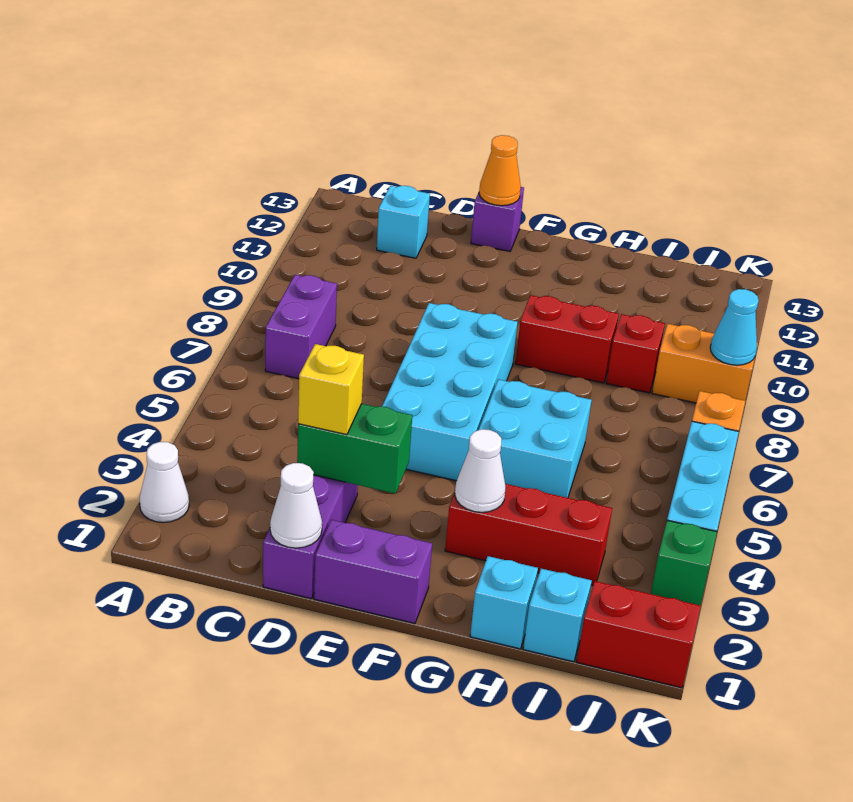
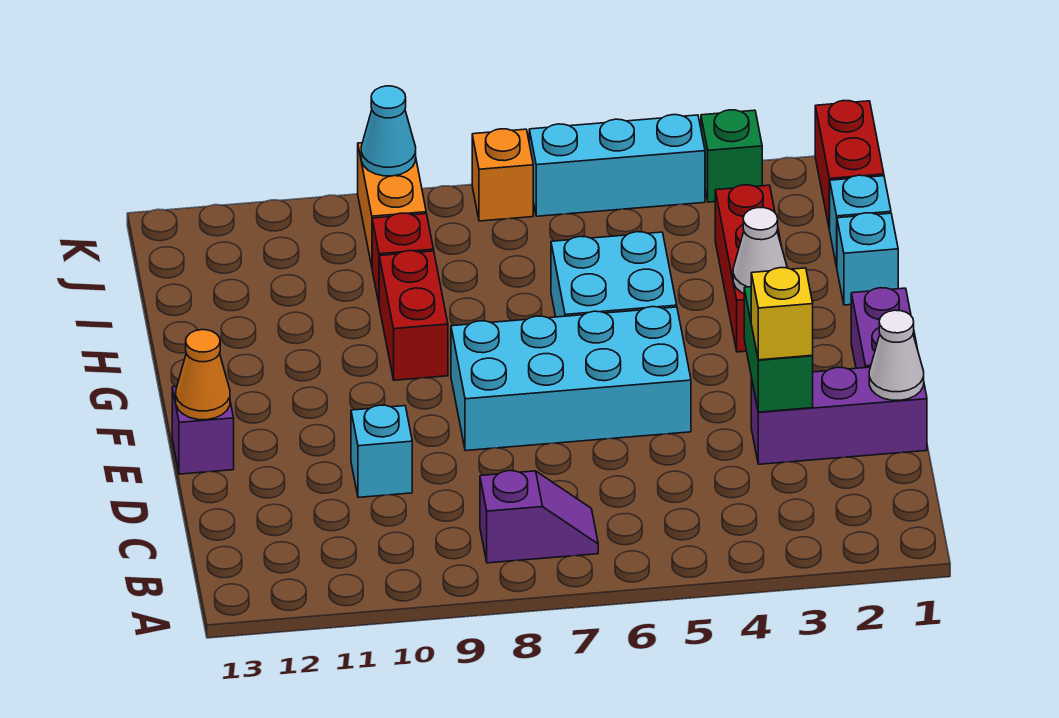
white cone A2 level 1 -> none
purple brick B7:B8 level 1 -> purple slope B7:B8 level 1 top 8
cyan brick C12 level 1 -> cyan brick D10 level 1

